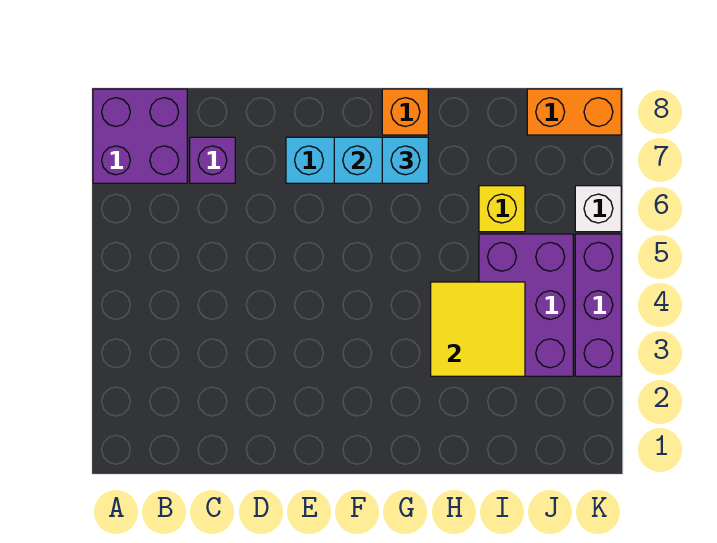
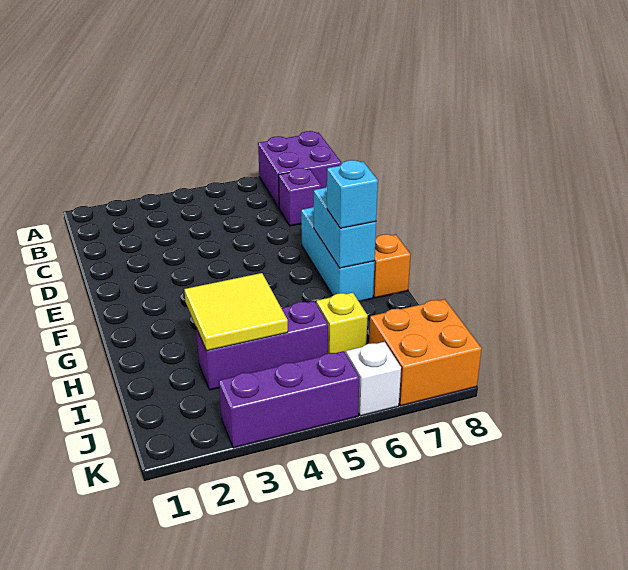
purple brick I3:J5 level 1 -> purple brick I3:I5 level 1
orange brick J8:K8 level 1 -> orange brick J7:K8 level 1

